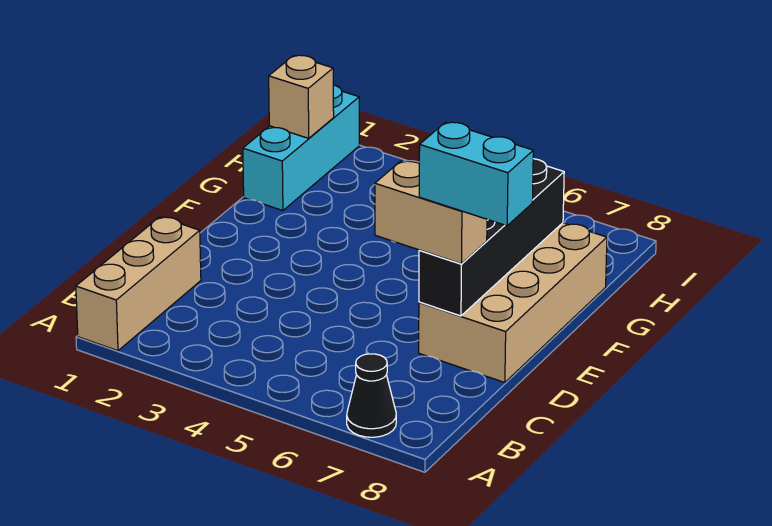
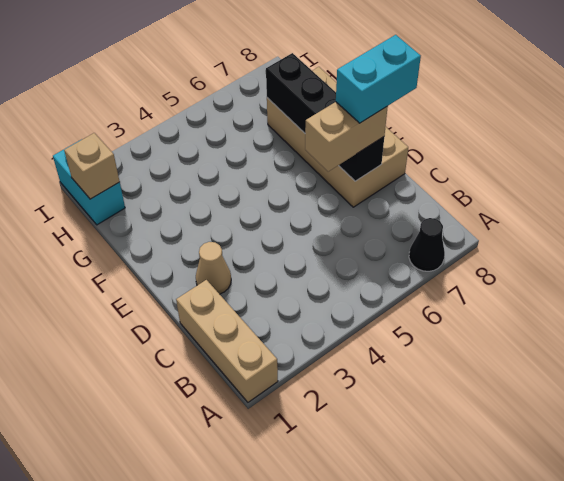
none -> tan cone D2 level 1
cyan brick G1:I1 level 1 -> cyan brick H1:I1 level 1

